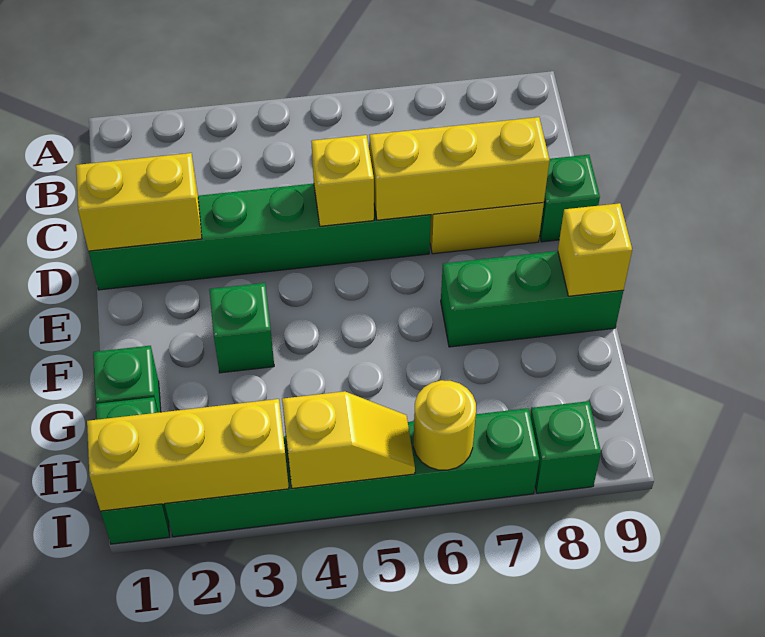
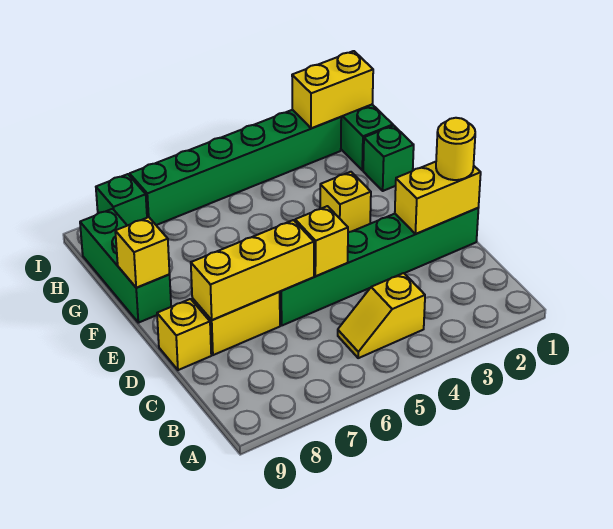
green brick D9 level 1 -> yellow brick D9 level 1
green brick F3 level 1 -> yellow brick F3 level 1
green brick F7:F9 level 1 -> green brick F9:H9 level 1
yellow brick I1:I3 level 2 -> yellow brick I1:I2 level 2
yellow slope I4:I5 level 2 top 4 -> yellow slope B4:B5 level 1 top 4
yellow round brick I6 level 2 -> yellow round brick D1 level 3

